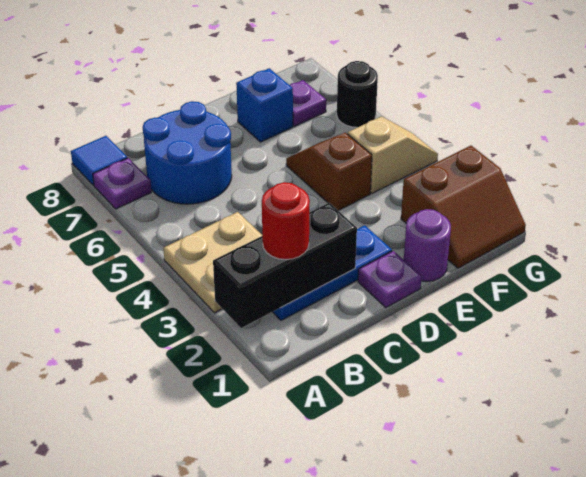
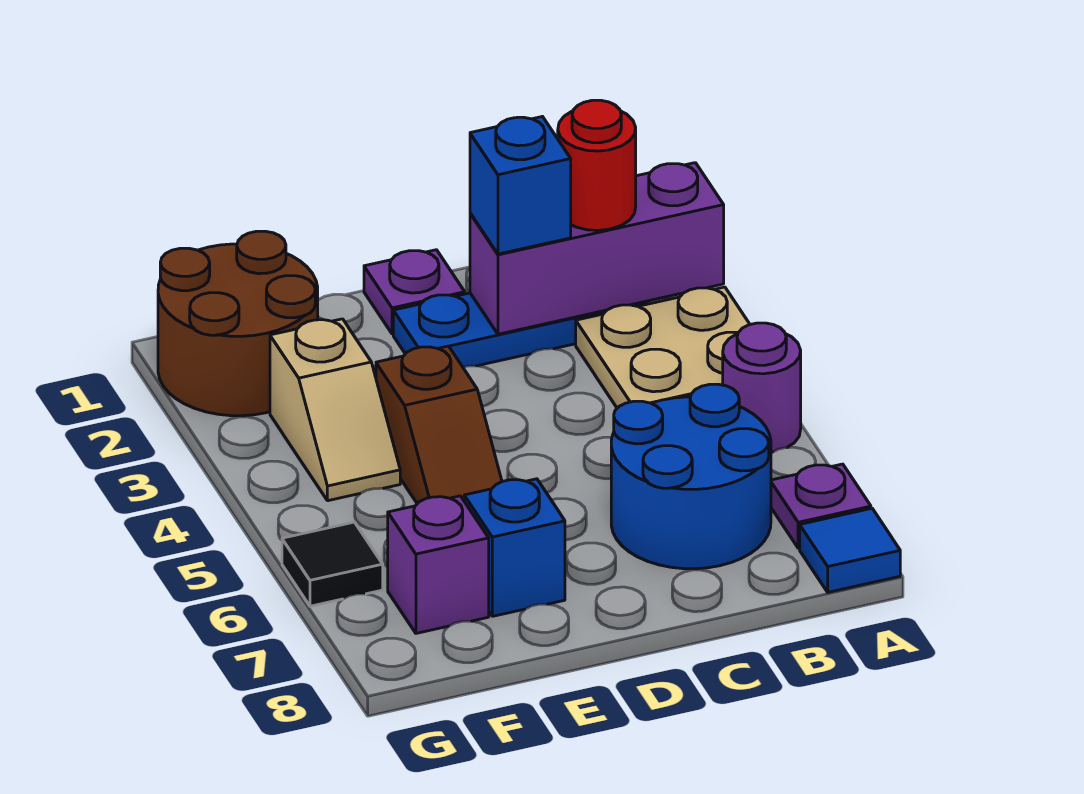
black brick A2:C2 level 2 -> purple brick A2:C2 level 2
none -> blue brick C2 level 3
purple round brick E1 level 1 -> purple round brick A5 level 1
brown slope F1:G2 level 1 top 2 -> brown round brick F1:G2 level 1
tan slope F4:G4 level 1 top F -> tan slope F3:F4 level 1 top 3
purple plate F7 level 1 -> purple brick F7 level 1
black round brick G6 level 1 -> black tile G6 level 1

